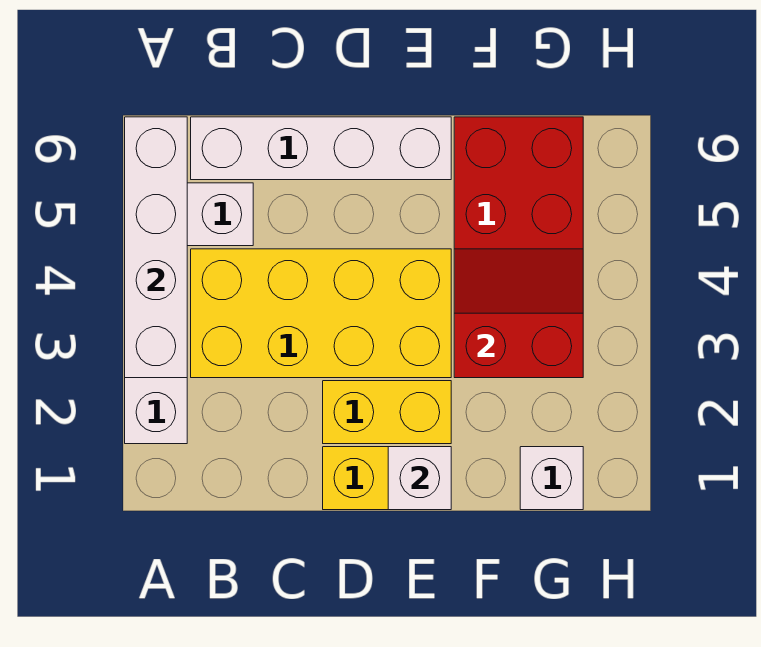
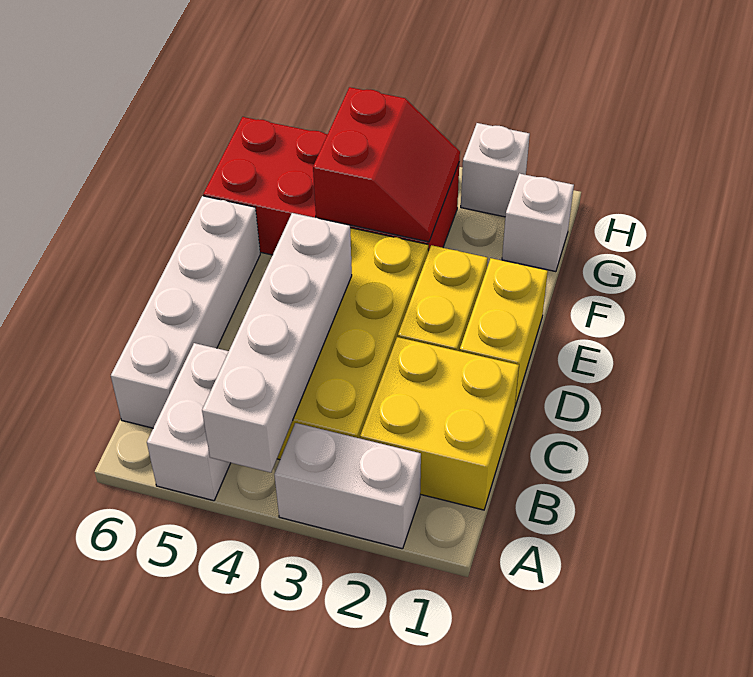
white brick A3:A6 level 2 -> white brick A4:D4 level 2
none -> yellow brick B1:C2 level 1
white brick E1 level 2 -> white brick H2 level 1
red slope F3:G4 level 2 top 3 -> red slope F3:G4 level 2 top 4

